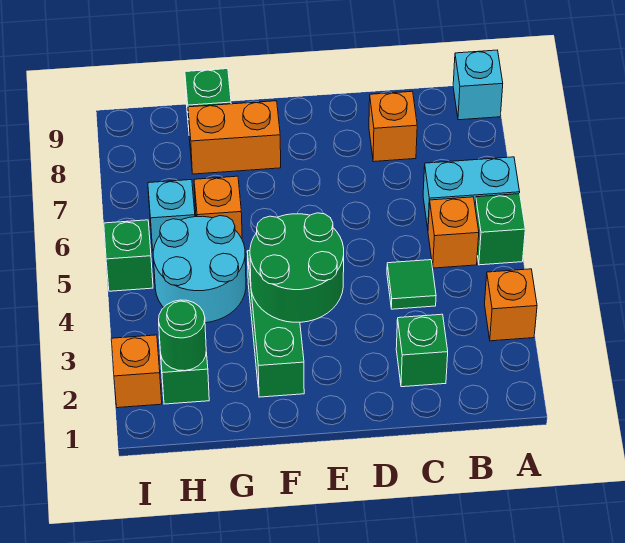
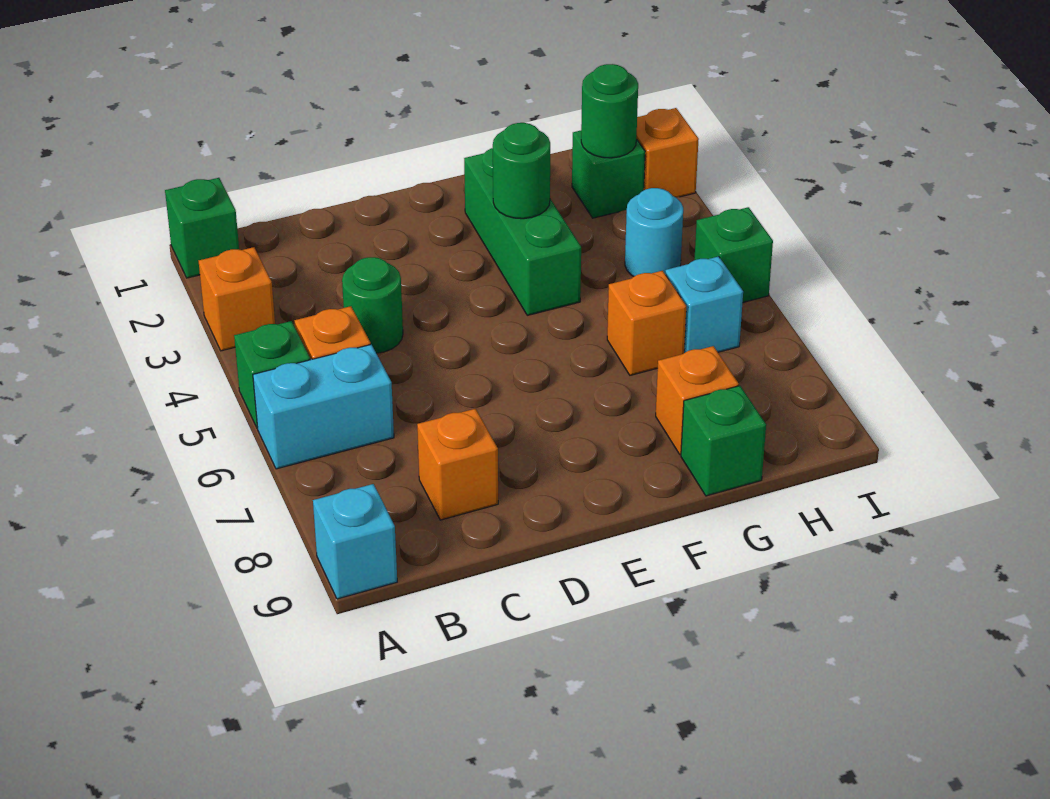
green brick C2 level 1 -> green brick A1 level 1
green tile C4 level 1 -> green round brick C4 level 1
green round brick E3:F4 level 2 -> green round brick F3 level 2
orange brick F8:G8 level 1 -> orange brick G8 level 1
cyan round brick G4:H5 level 1 -> cyan round brick H4 level 1

